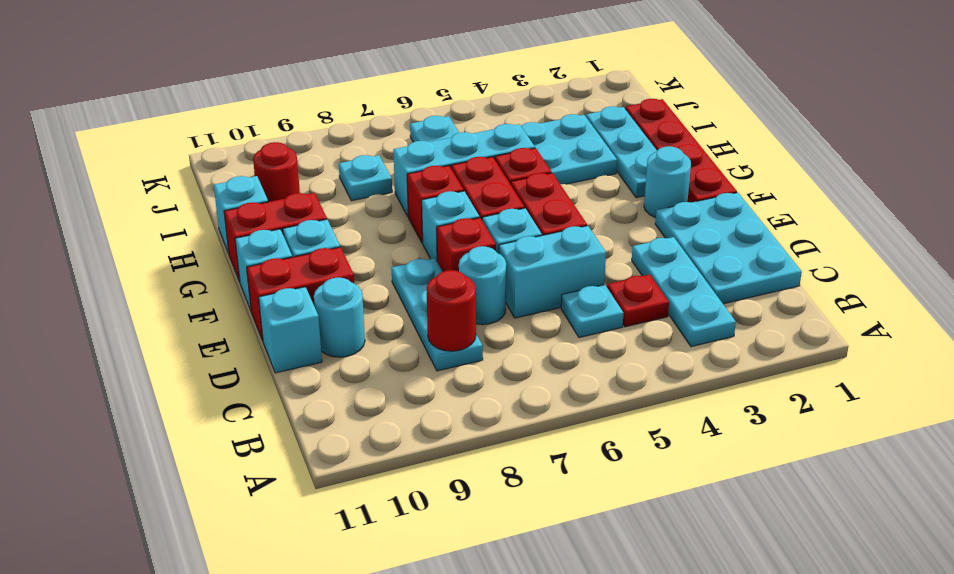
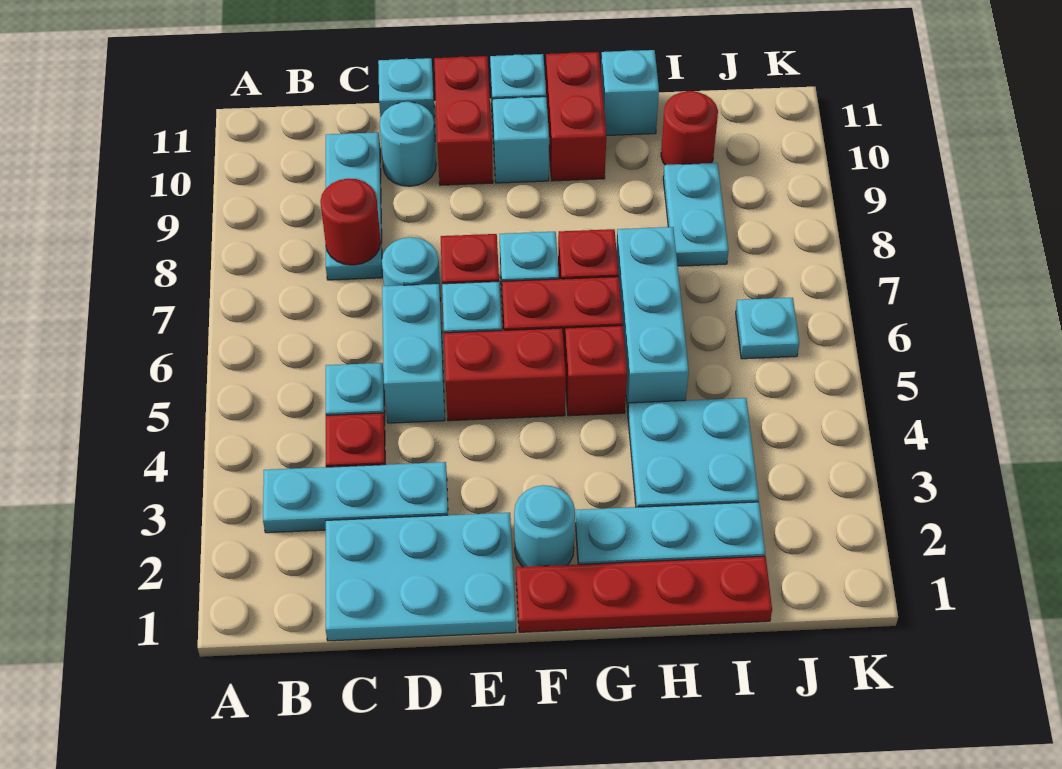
cyan plate C8:E8 level 1 -> cyan plate C8:C10 level 1
cyan plate I8 level 1 -> cyan plate I8:I9 level 1

